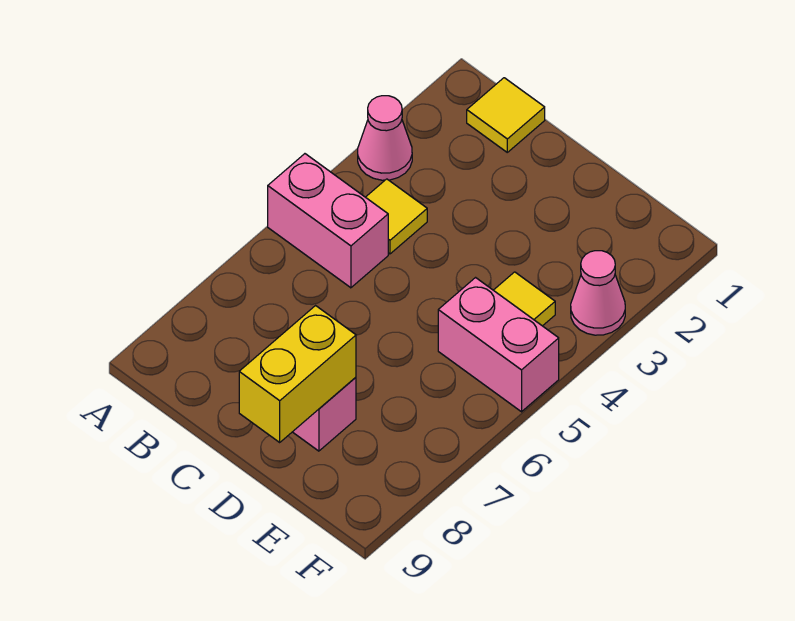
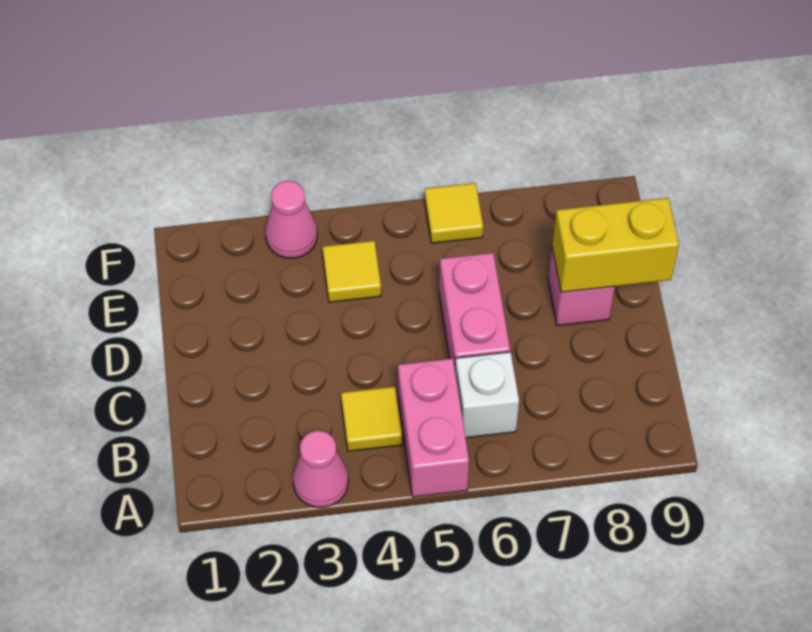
yellow tile B1 level 1 -> yellow tile F6 level 1
none -> white brick B6 level 1
pink brick E5:F5 level 1 -> pink brick C6:D6 level 1

